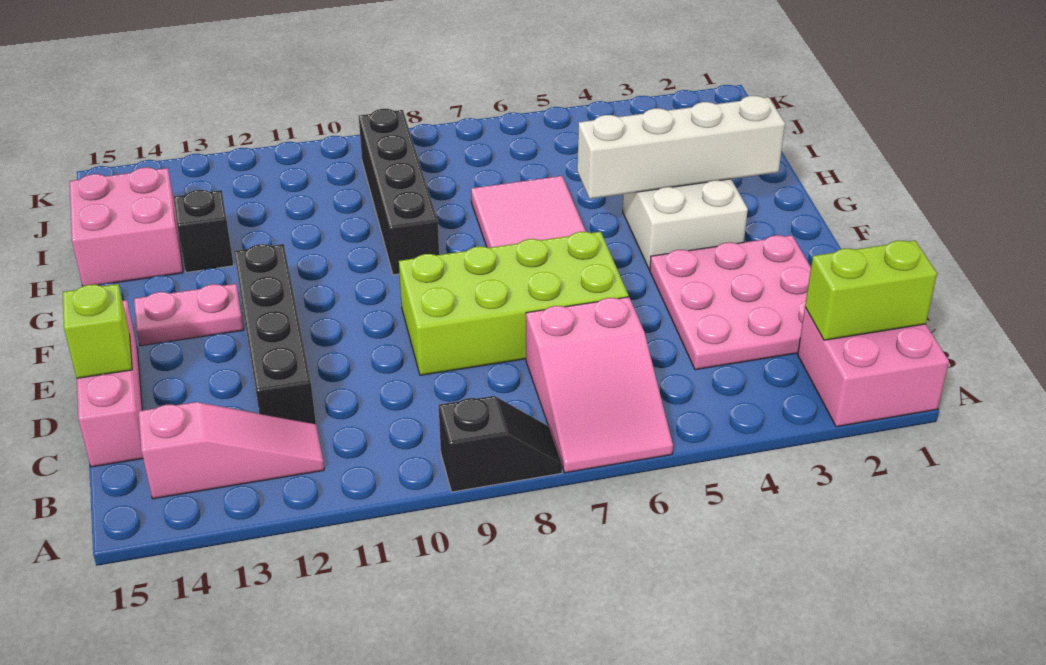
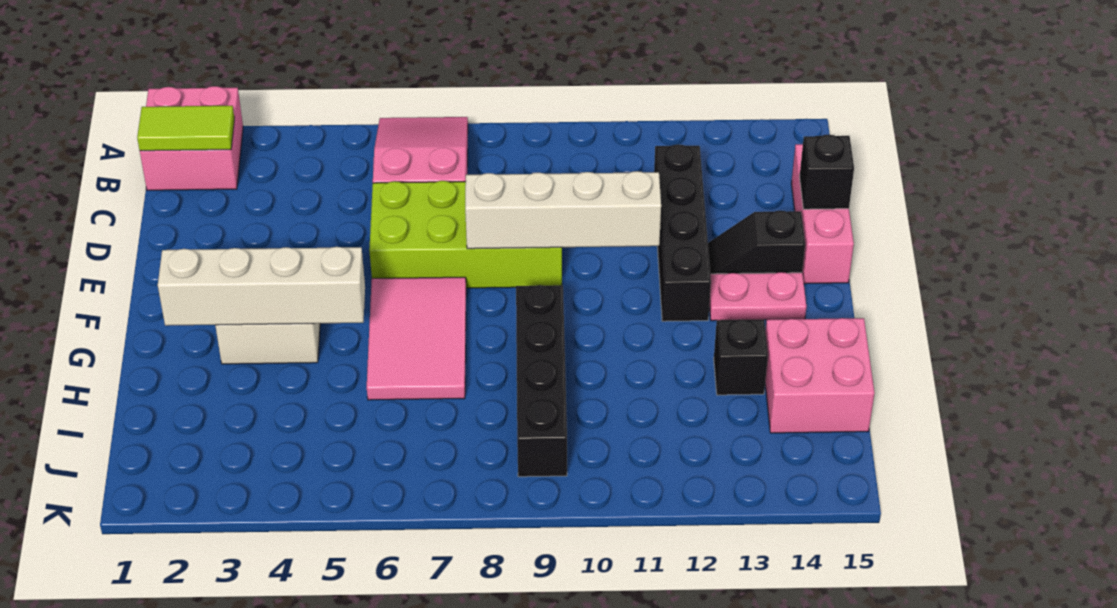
black slope A8:A9 level 1 top 9 -> black slope E13:E14 level 1 top 14
lime brick B1:B2 level 2 -> lime tile B1:B2 level 2
pink slope B12:B14 level 1 top 14 -> none
pink plate C2:E4 level 1 -> none
lime brick D15 level 2 -> black brick D15 level 2
none -> white brick E8:E11 level 2

